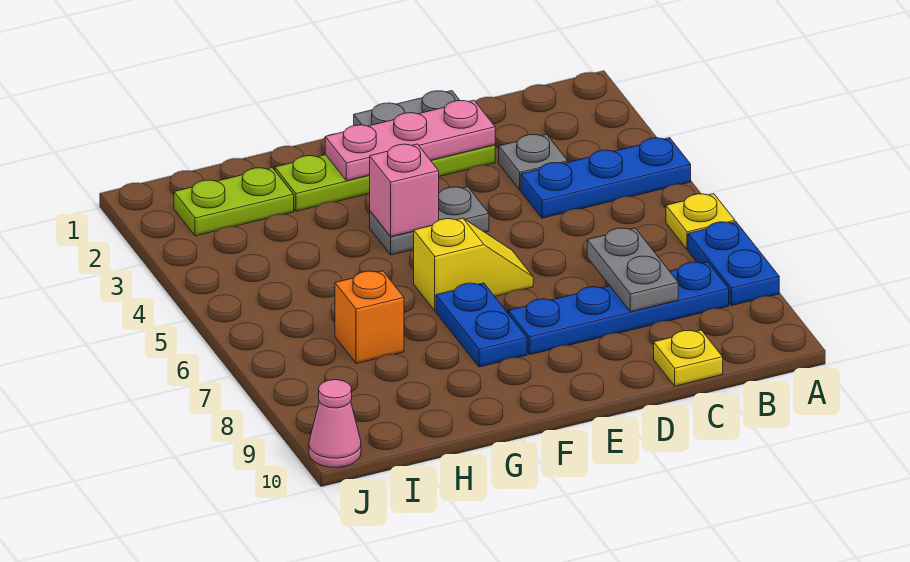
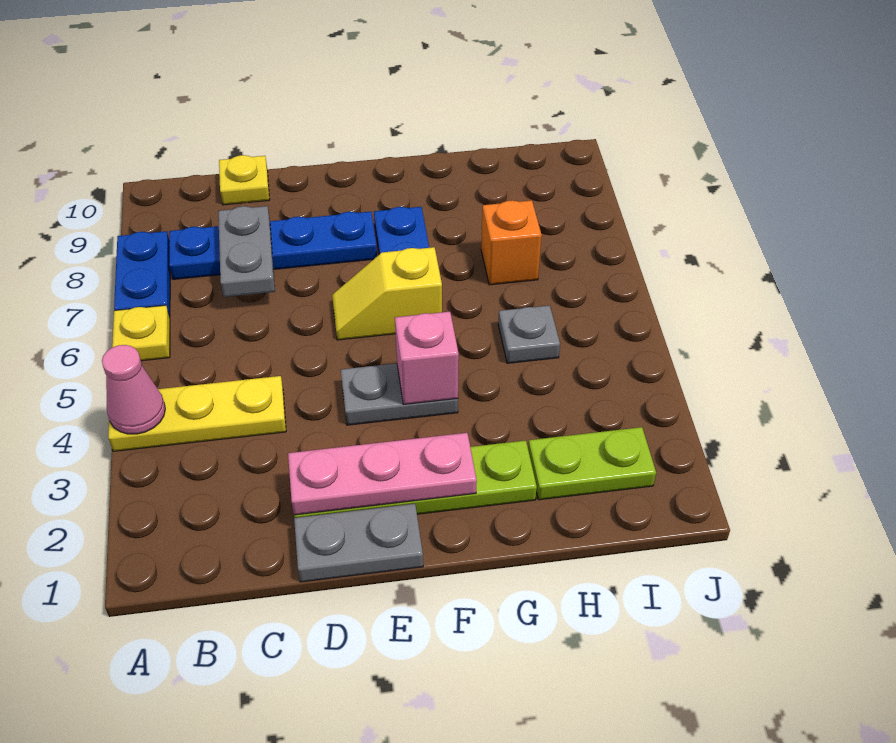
blue plate A4:C4 level 1 -> yellow plate A4:C4 level 1
grey plate C3 level 1 -> grey plate H5 level 1
pink cone J10 level 1 -> pink cone A4 level 2

